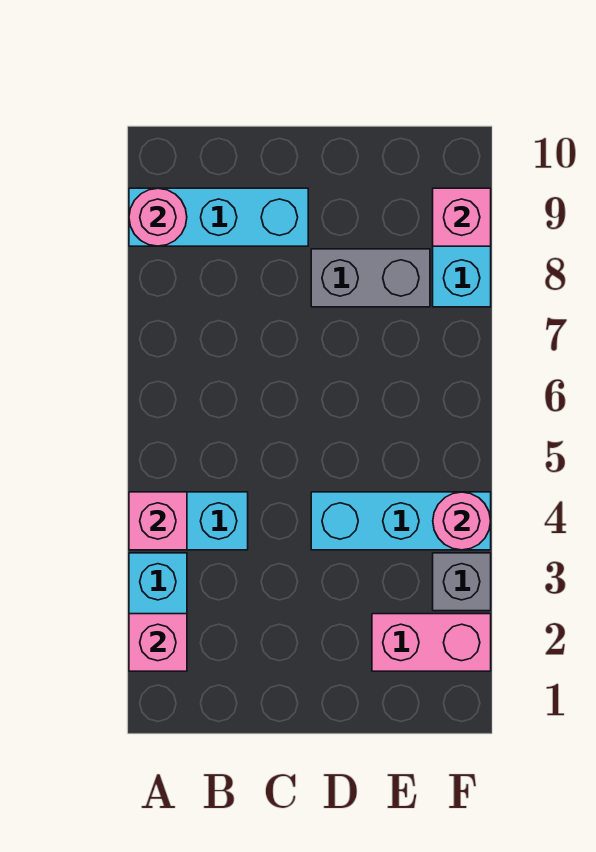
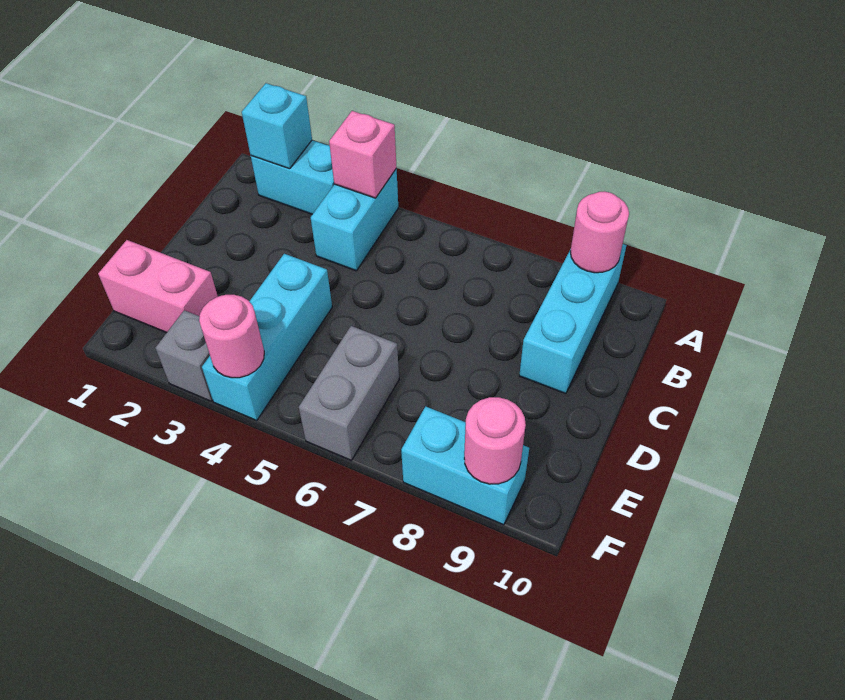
pink brick A2 level 2 -> cyan brick A2 level 2
grey brick D8:E8 level 1 -> grey brick E6:F6 level 1
pink brick E2:F2 level 1 -> pink brick E1:E2 level 1
pink brick F9 level 2 -> pink round brick F9 level 2

